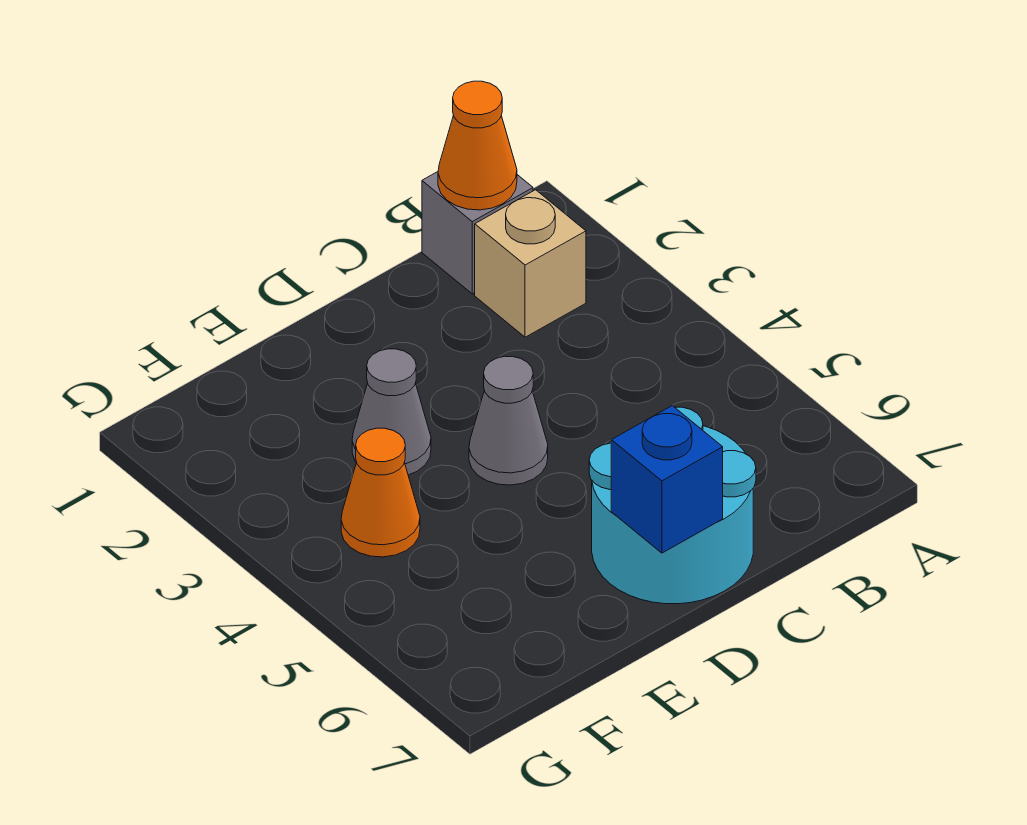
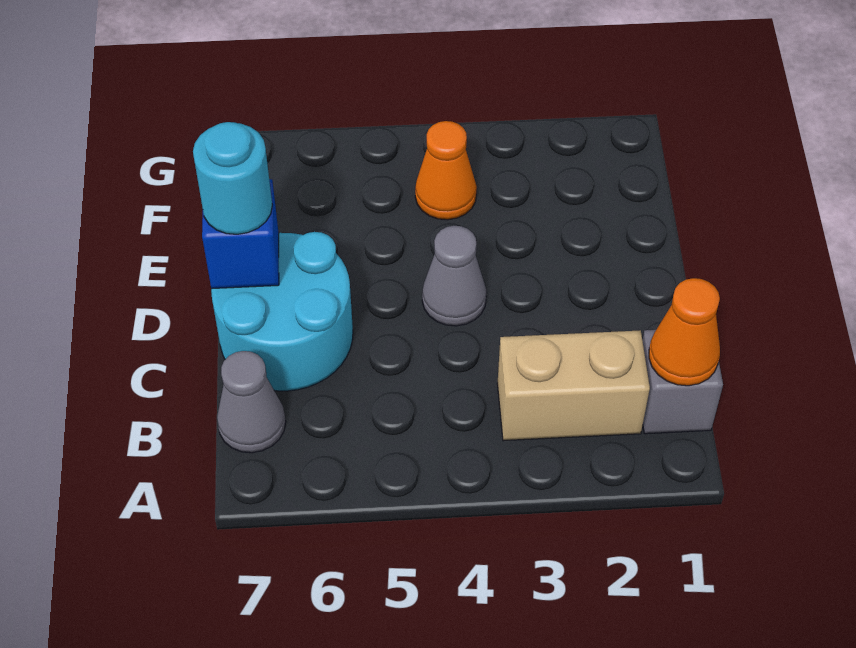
tan brick B2 level 1 -> tan brick B2:B3 level 1
none -> cyan round brick D7 level 3
grey cone E3 level 1 -> grey cone B7 level 1

